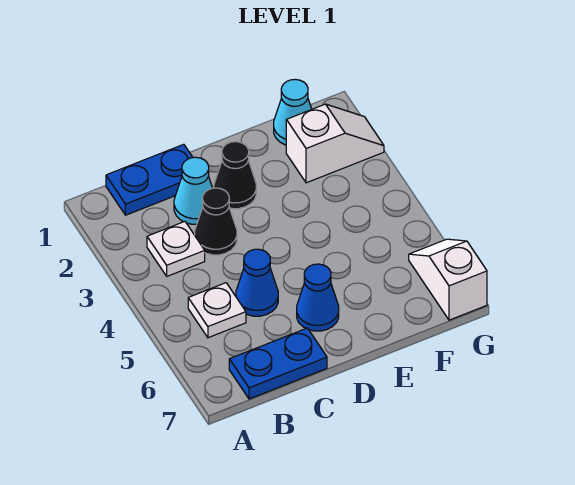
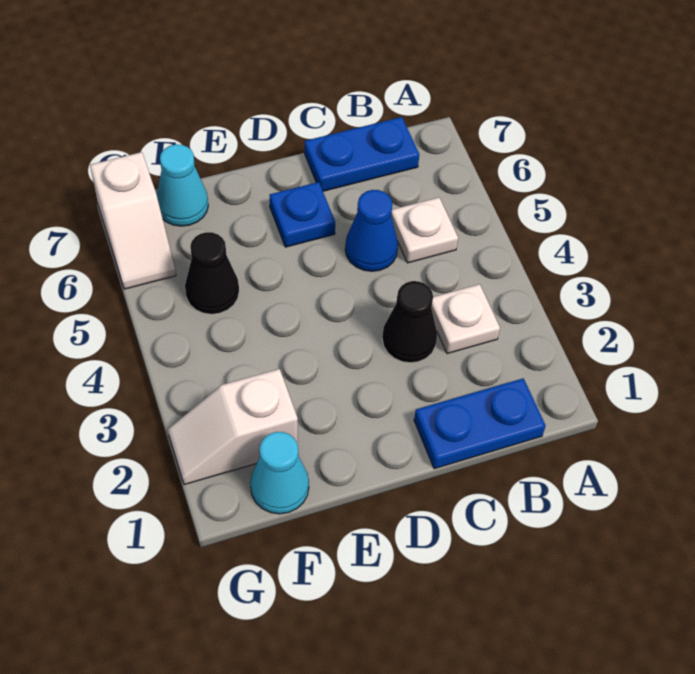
cyan cone C2 level 1 -> cyan cone F7 level 1
black cone D2 level 1 -> black cone F5 level 1
blue cone D6 level 1 -> blue plate D6 level 1

